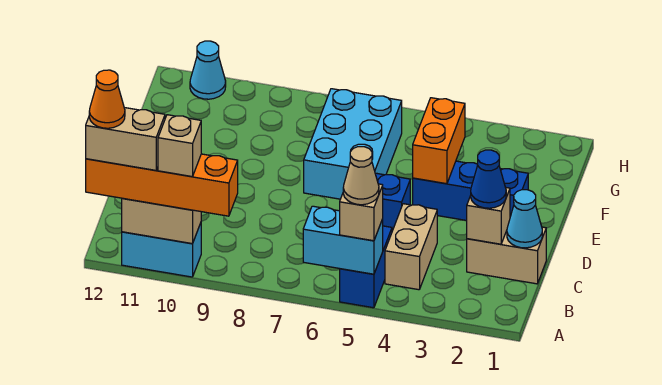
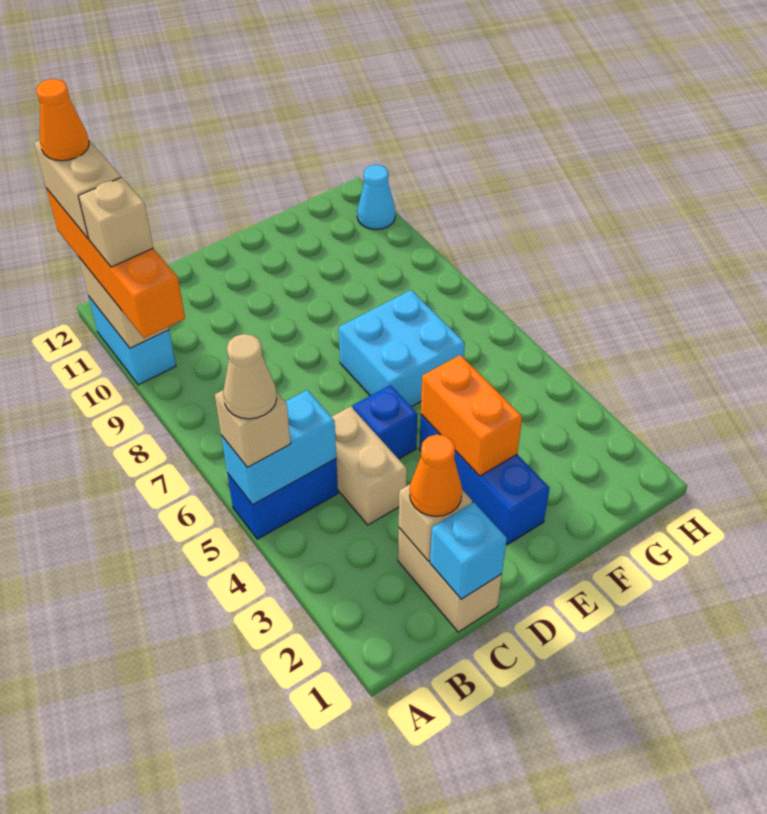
cyan brick A5:A6 level 2 -> cyan brick A5:B5 level 2
tan brick B4:C4 level 1 -> tan brick C4:C5 level 1
cyan cone C1 level 2 -> cyan brick C1 level 2
blue cone C2 level 3 -> orange cone C2 level 3
orange brick E4:F4 level 2 -> orange brick E3:E4 level 2
cyan brick E6:G7 level 1 -> cyan brick E6:F7 level 1

